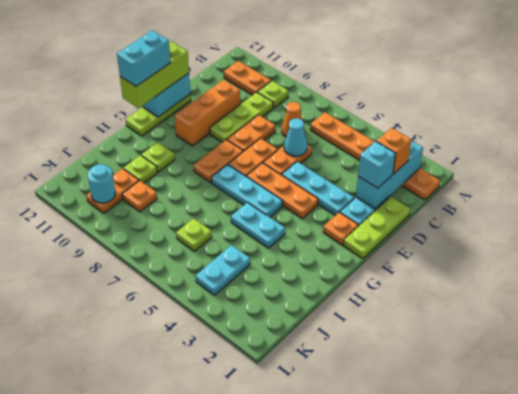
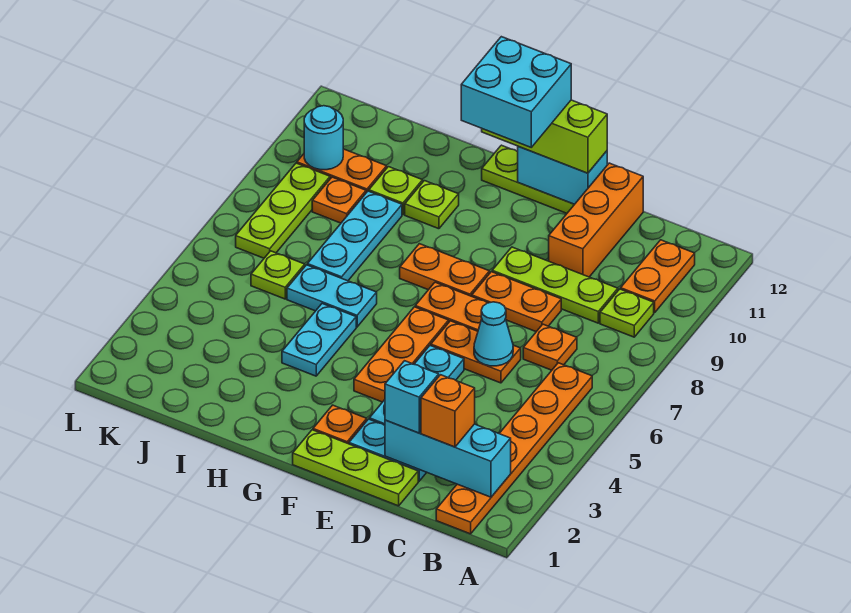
orange cone C7 level 1 -> orange plate C7 level 1
orange brick D10:F10 level 1 -> orange brick D10:D12 level 1
cyan brick F12:G12 level 4 -> cyan brick F11:G12 level 4
cyan plate G5:G7 level 1 -> cyan plate I7:I9 level 1
cyan plate J4:K4 level 1 -> cyan plate H6:I6 level 1
none -> lime plate K7:K9 level 1

